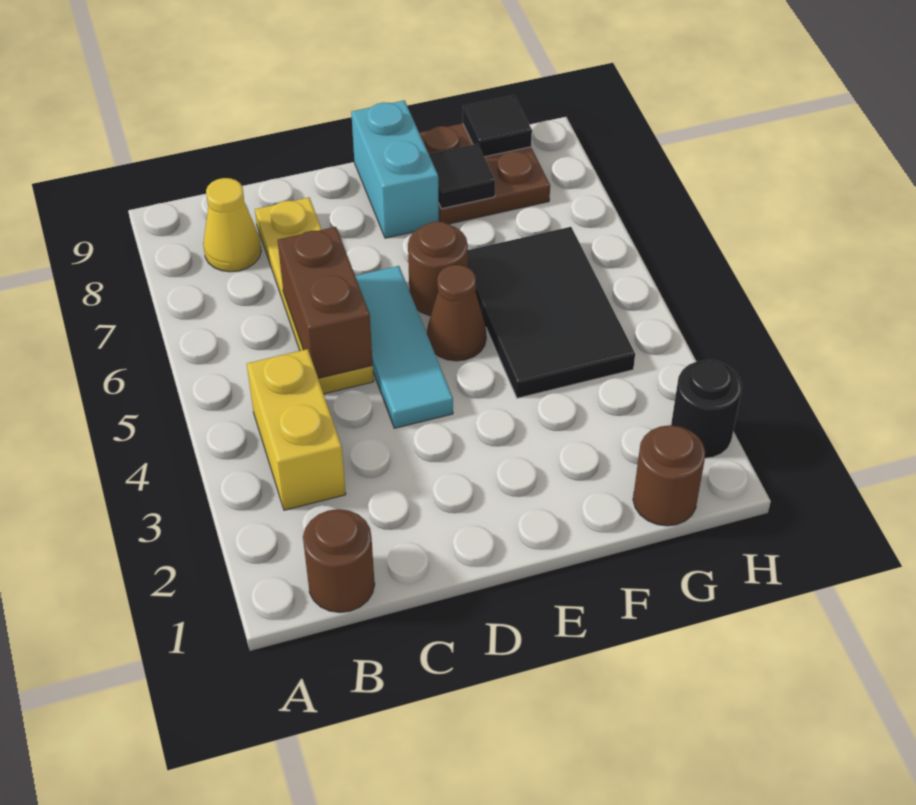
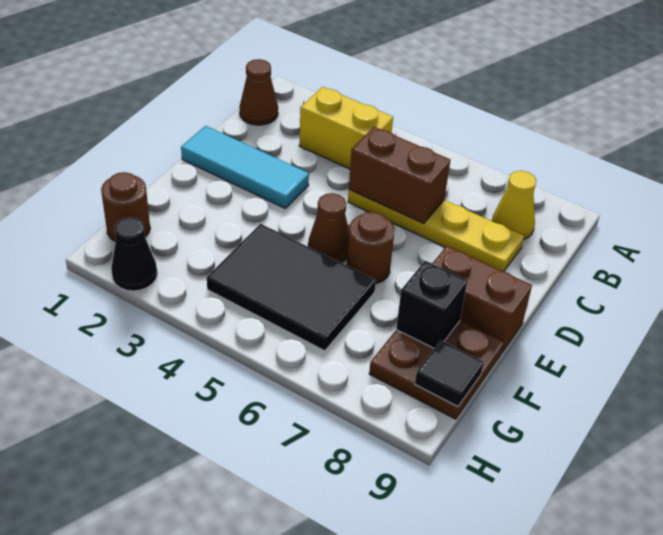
brown round brick B1 level 1 -> brown cone B1 level 1
cyan tile D4:D6 level 1 -> cyan tile D1:D3 level 1
cyan brick E8:E9 level 1 -> brown brick E8:E9 level 1
black tile F8 level 2 -> black brick F8 level 2
black round brick H2 level 1 -> black cone H2 level 1

